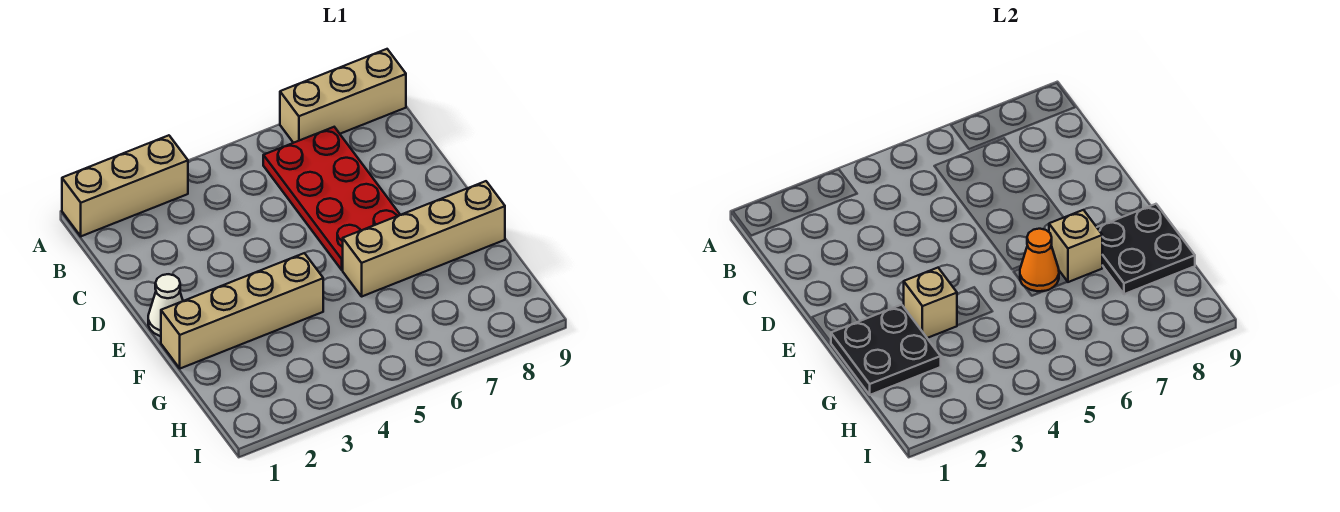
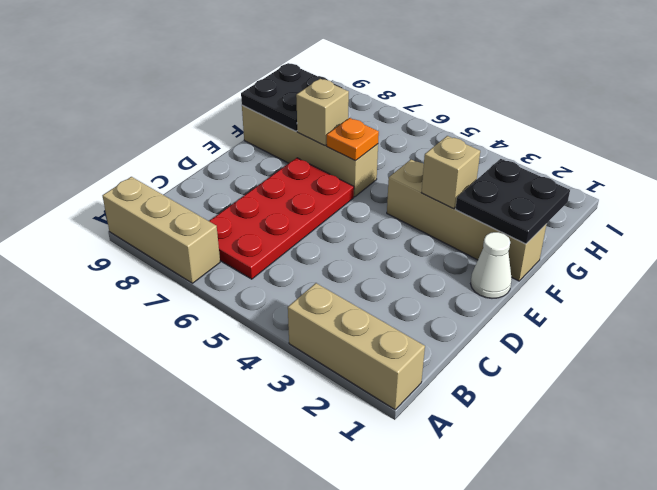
orange cone F6 level 2 -> orange plate F6 level 2

